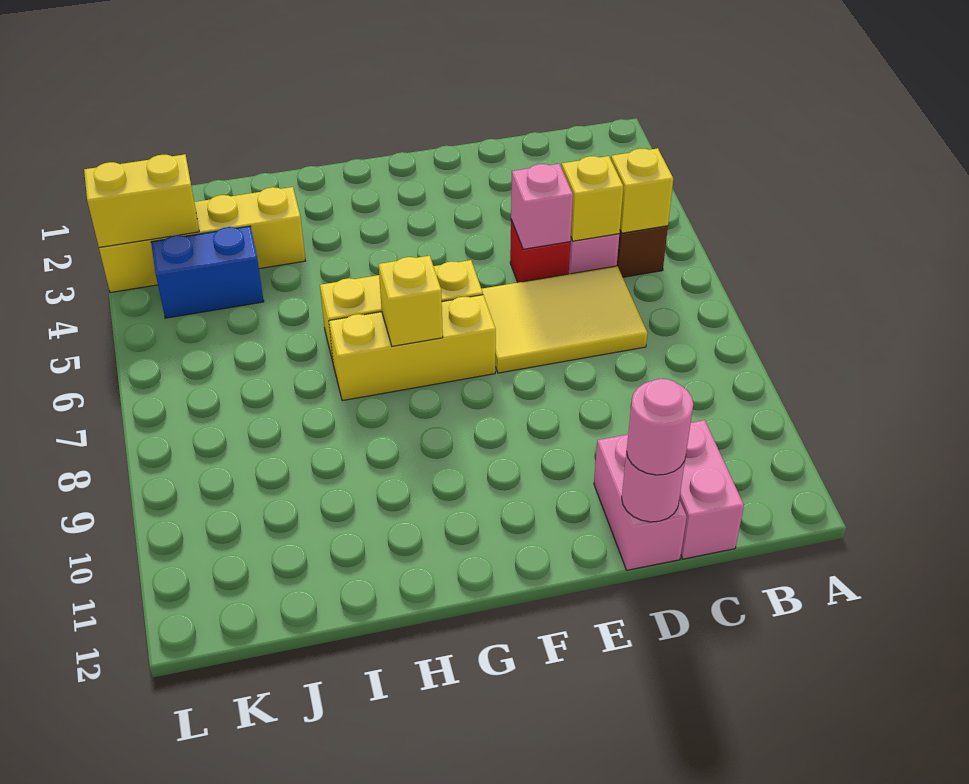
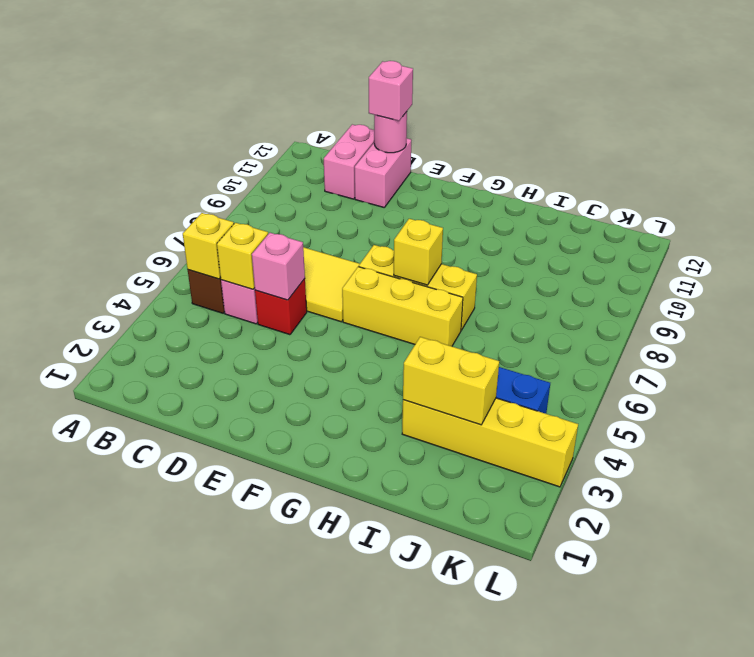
pink round brick D12 level 3 -> pink brick D12 level 3
yellow brick K3:L3 level 2 -> yellow brick I3:J3 level 2

